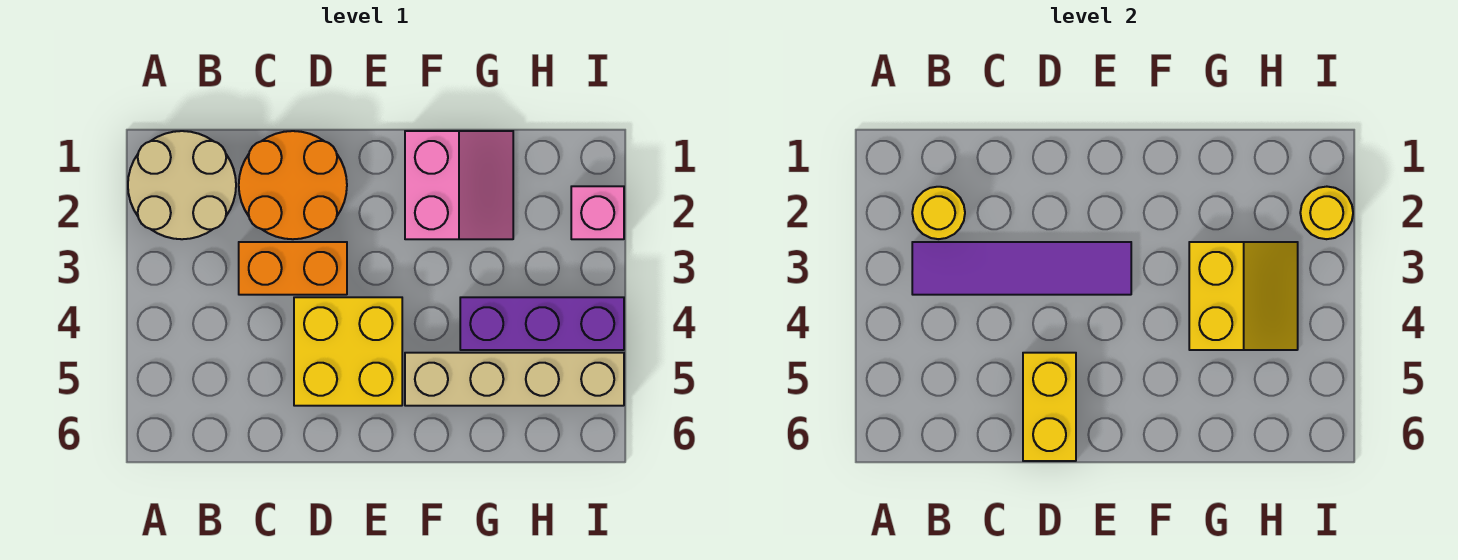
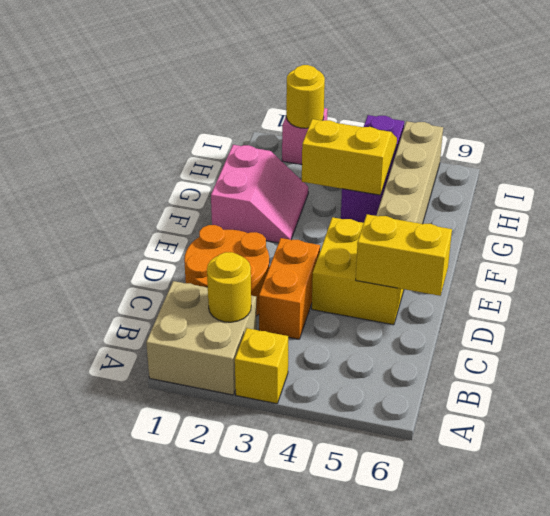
tan round brick A1:B2 level 1 -> tan brick A1:B2 level 1
none -> yellow brick A3 level 1
purple tile B3:E3 level 2 -> none
pink slope F1:G2 level 1 top F -> pink slope F1:G2 level 1 top 1

